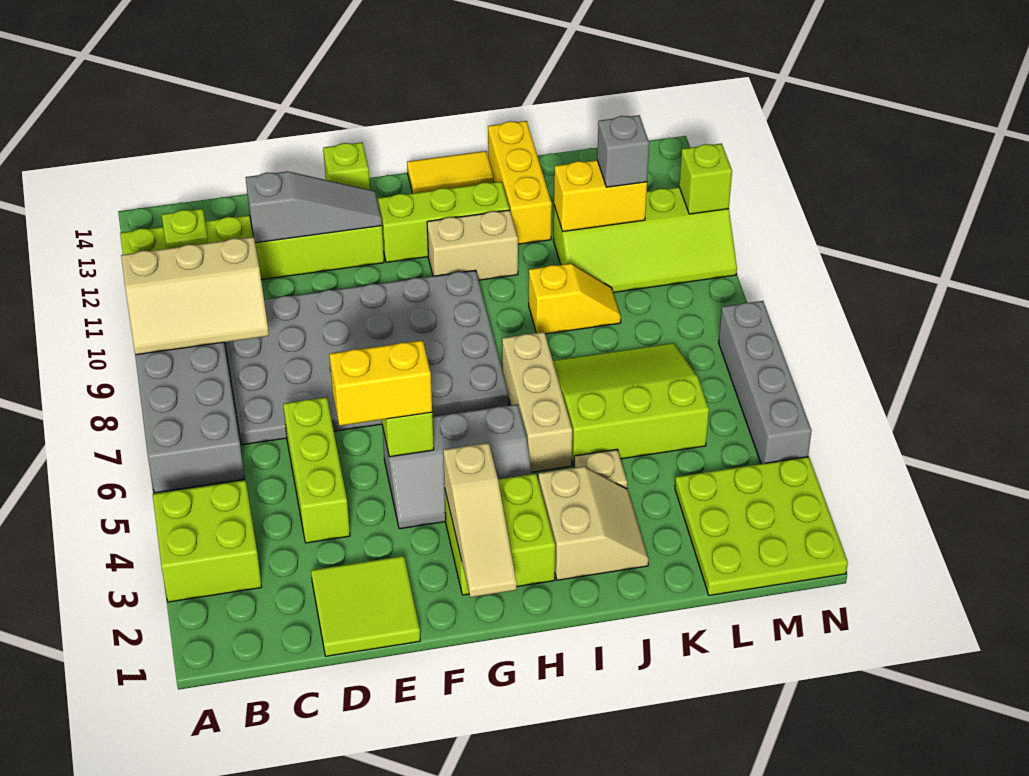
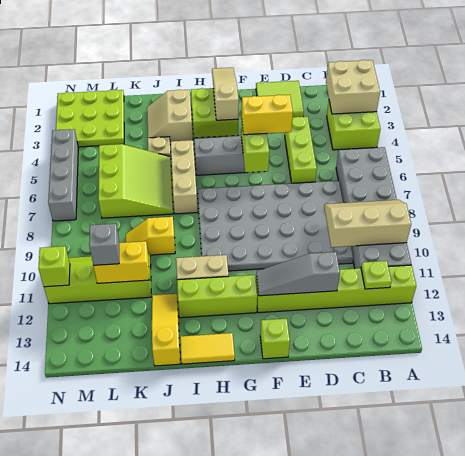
none -> tan brick A2:B3 level 2
lime slope J5:L7 level 1 top 5 -> lime slope J5:L7 level 1 top L
yellow brick J12:J14 level 1 -> yellow slope J12:J14 level 1 top 14

